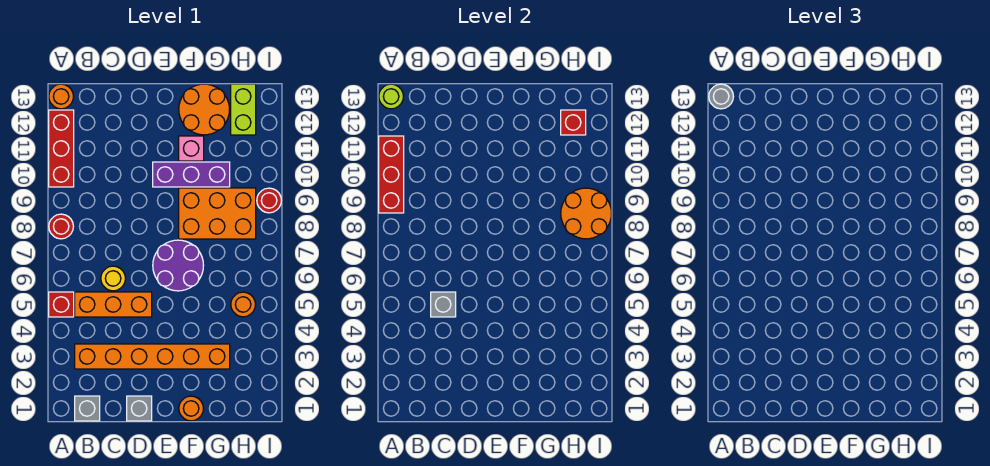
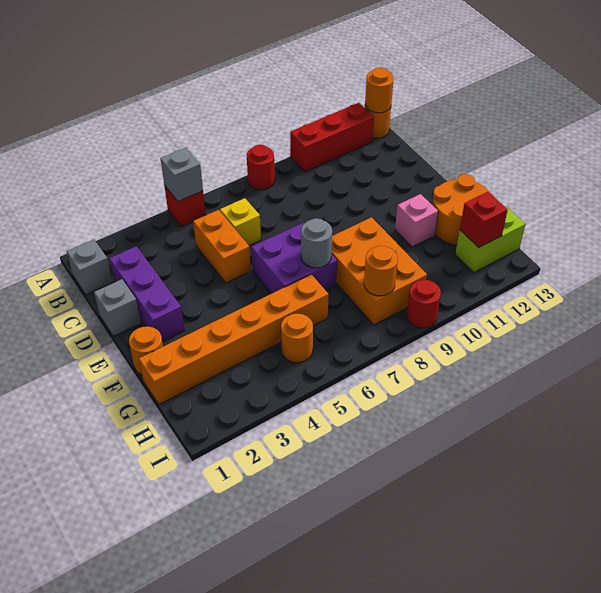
red brick A9:A11 level 2 -> none
lime round brick A13 level 2 -> orange round brick A13 level 2
grey round brick A13 level 3 -> grey round brick F7 level 2
orange brick B3:G3 level 1 -> orange brick G1:G6 level 1
orange brick B5:D5 level 1 -> orange brick C5:D5 level 1
grey brick C5 level 2 -> grey brick A5 level 2
yellow round brick C6 level 1 -> yellow brick C6 level 1
purple round brick E6:F7 level 1 -> purple brick E6:F7 level 1
purple brick E10:G10 level 1 -> purple brick C2:E2 level 1
orange round brick H8:I9 level 2 -> orange round brick H8 level 2

